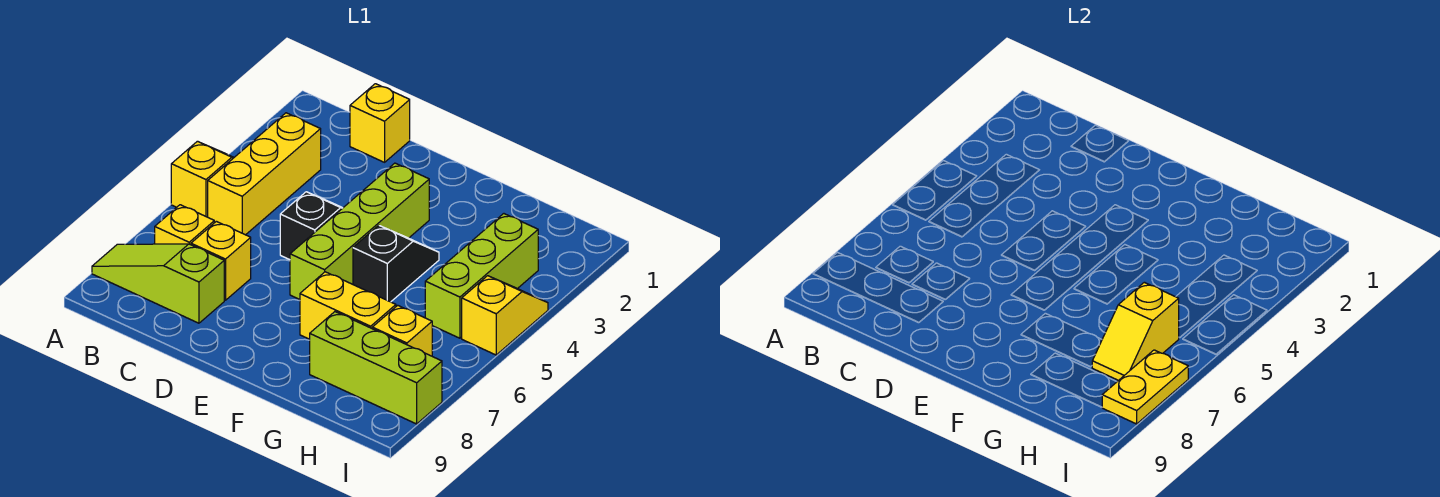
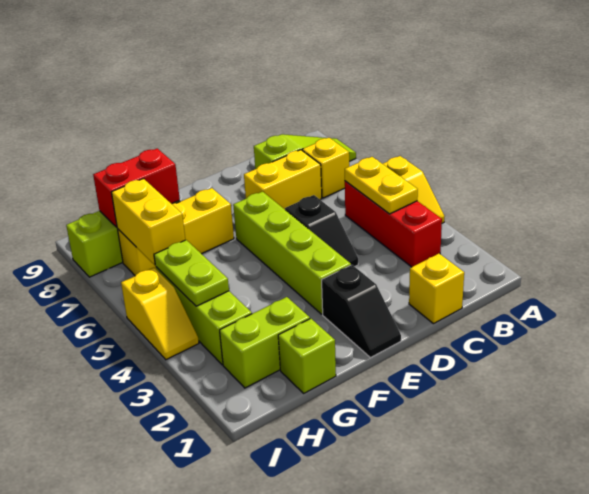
yellow brick B3:B5 level 1 -> red brick B3:B5 level 1
yellow brick C7 level 1 -> yellow brick C7:D7 level 1
black slope F4:F5 level 1 top 5 -> black slope E1:E2 level 1 top 2
none -> lime brick G1 level 1
none -> lime brick G2:H2 level 1
none -> red brick G8:H8 level 2
none -> lime plate H4:H5 level 2
yellow slope H6:H7 level 2 top 6 -> yellow brick H6:H7 level 2
yellow plate I7:I8 level 2 -> yellow plate B4:B5 level 2

